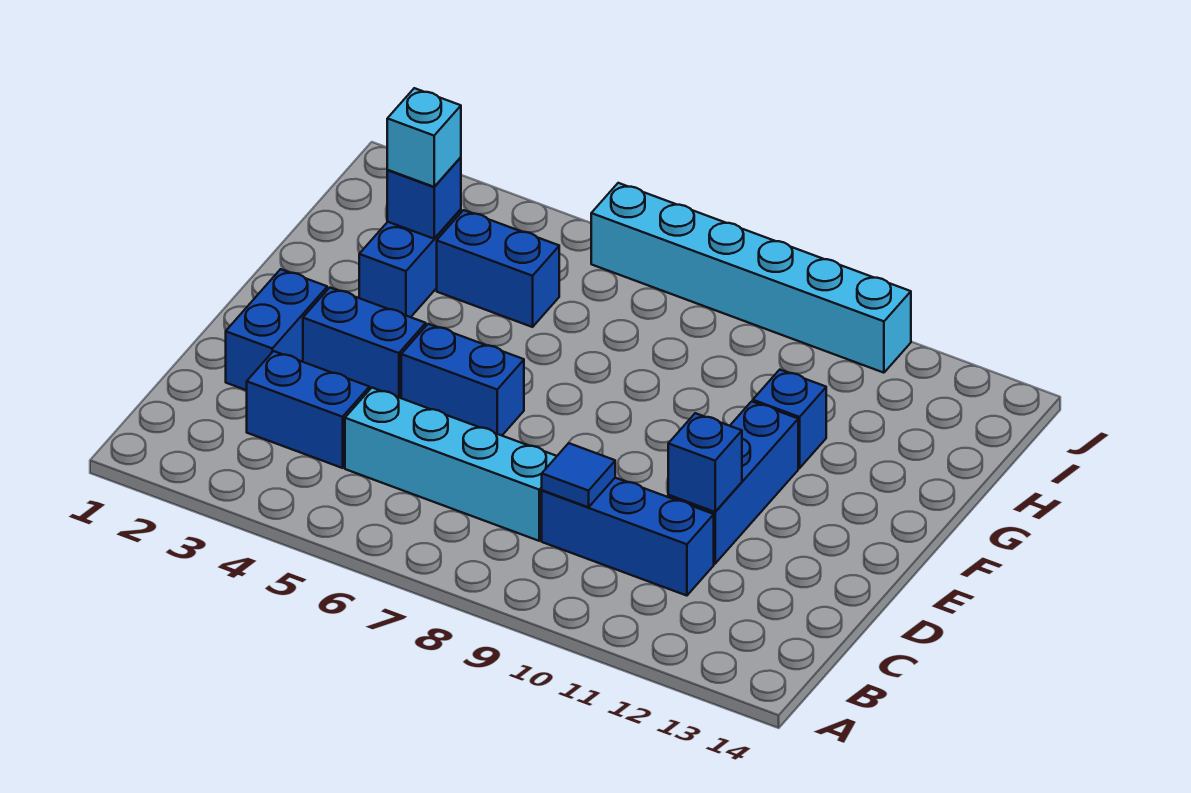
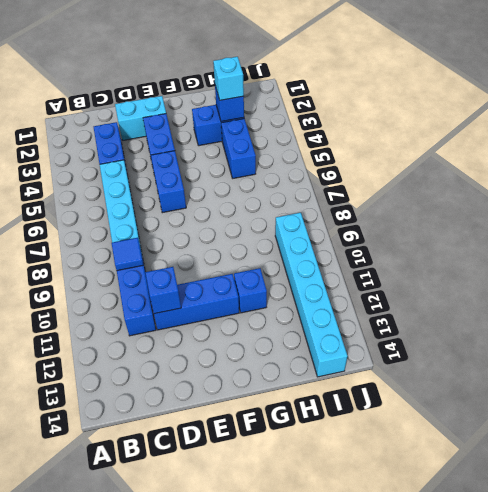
blue brick D2:E2 level 1 -> cyan brick D2:E2 level 1
cyan brick J6:J11 level 1 -> cyan brick I9:I14 level 1

